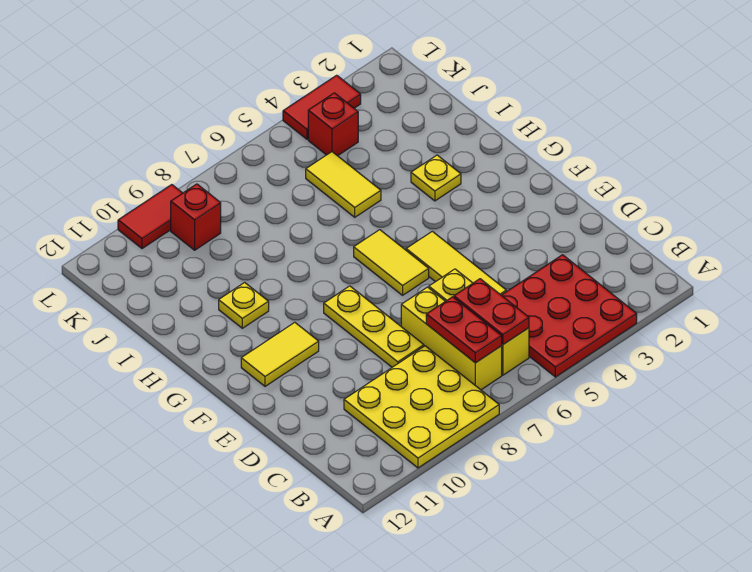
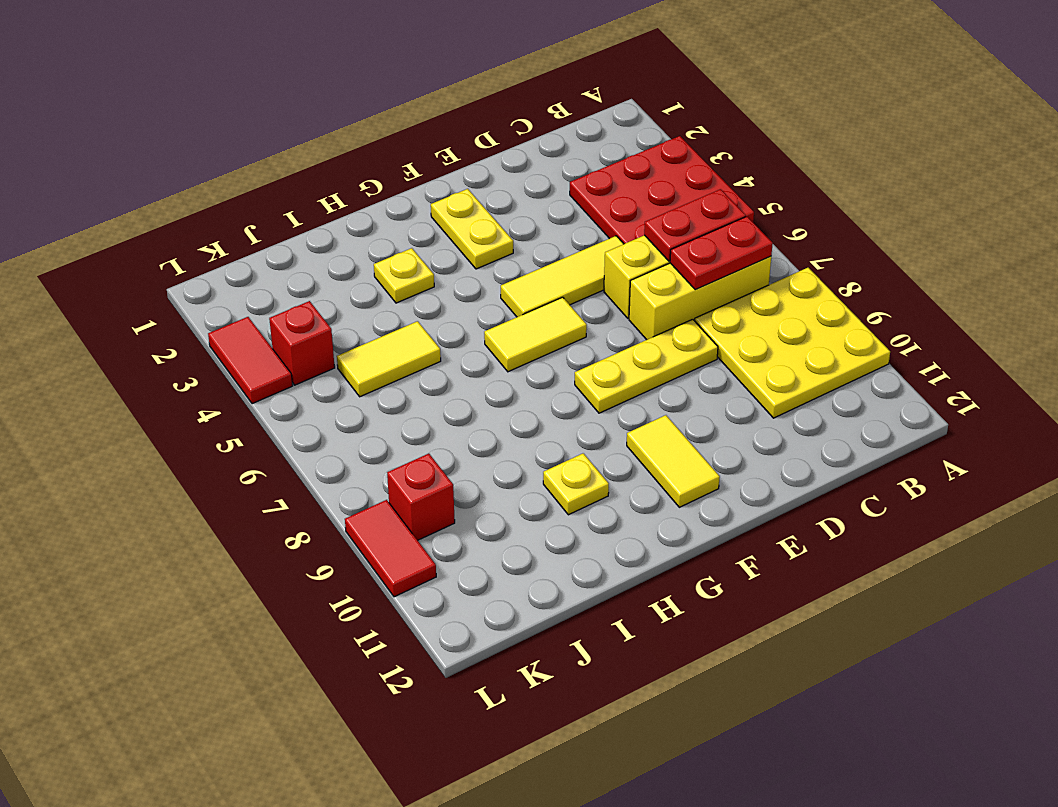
none -> yellow plate F2:F3 level 1

